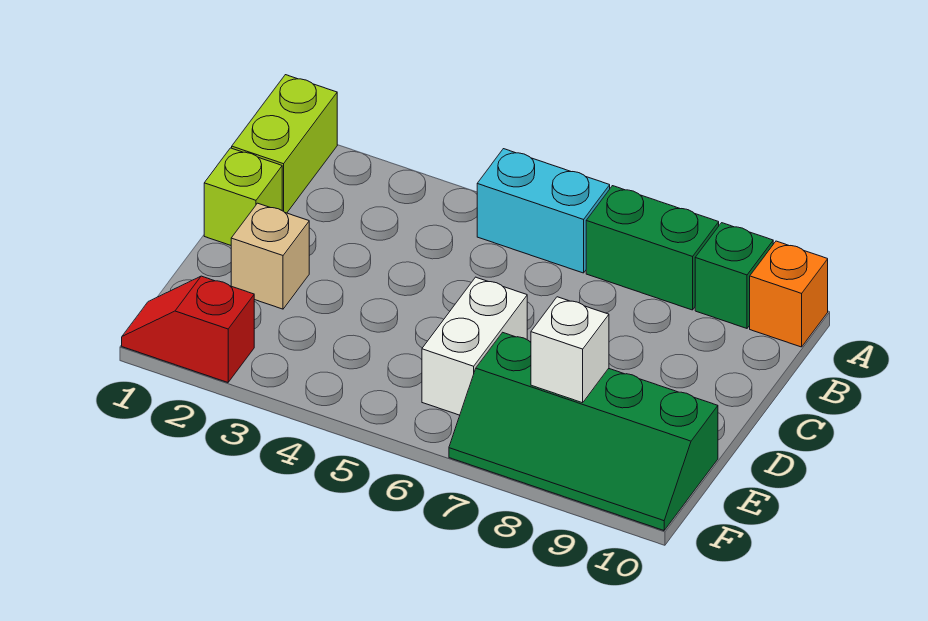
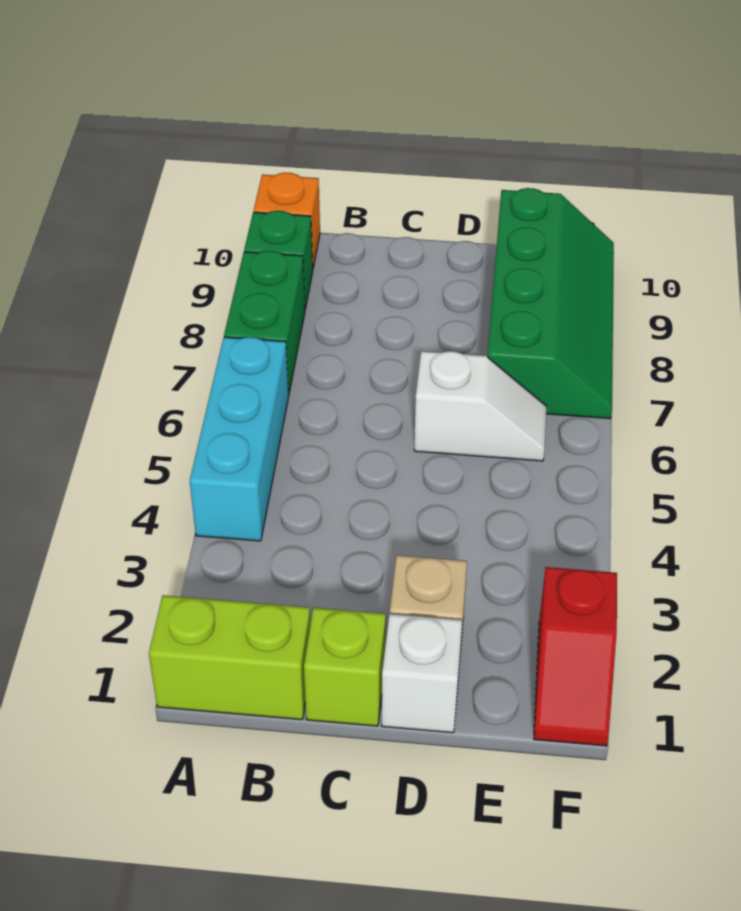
cyan brick A5:A6 level 1 -> cyan brick A4:A6 level 1
white brick D6:E6 level 1 -> white slope D6:E6 level 1 top D
white brick E8 level 2 -> white brick D1 level 1

